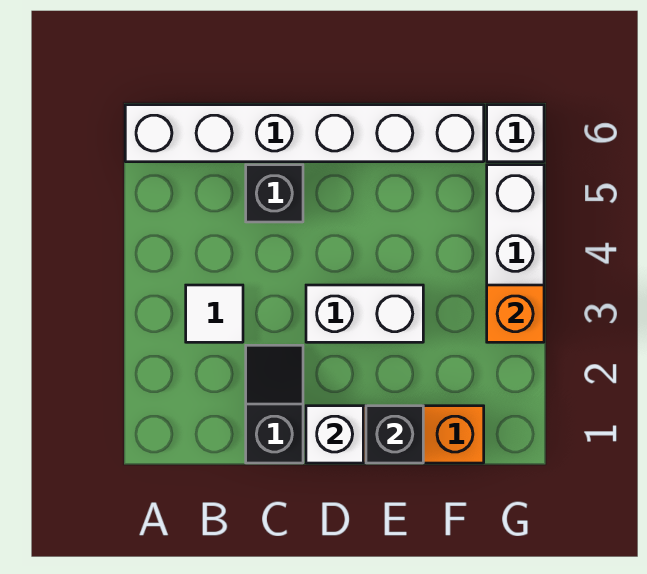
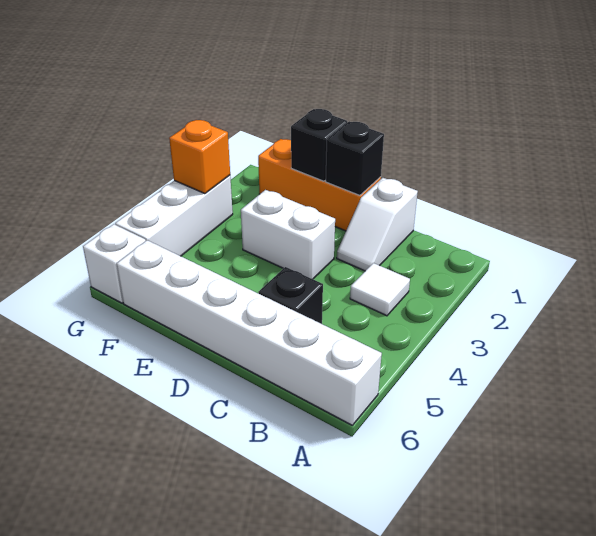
black slope C1:C2 level 1 top 1 -> white slope C1:C2 level 1 top 1
white brick D1 level 2 -> black brick D1 level 2

